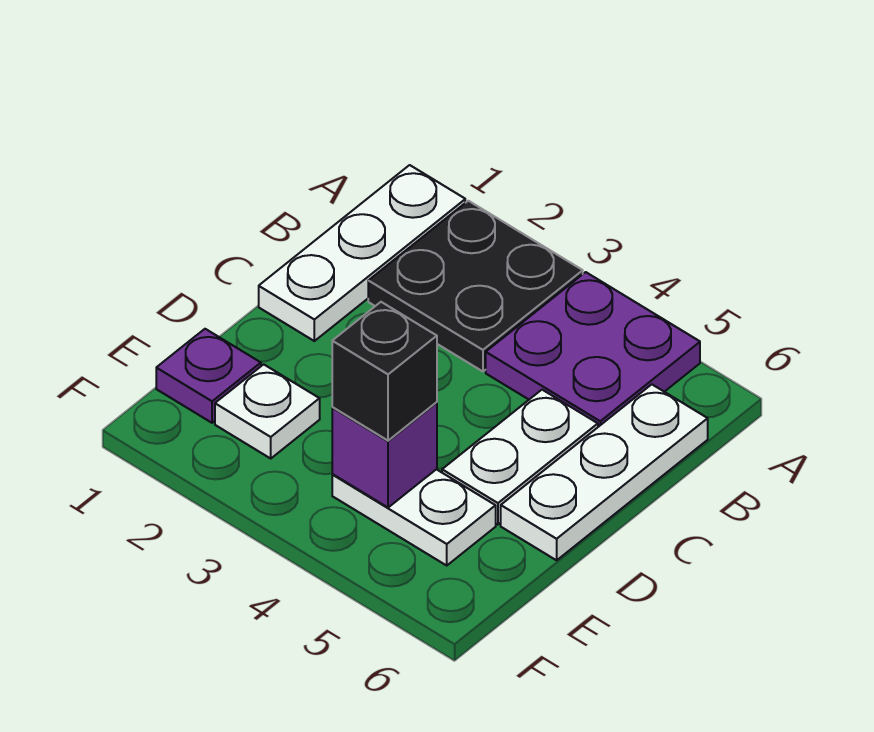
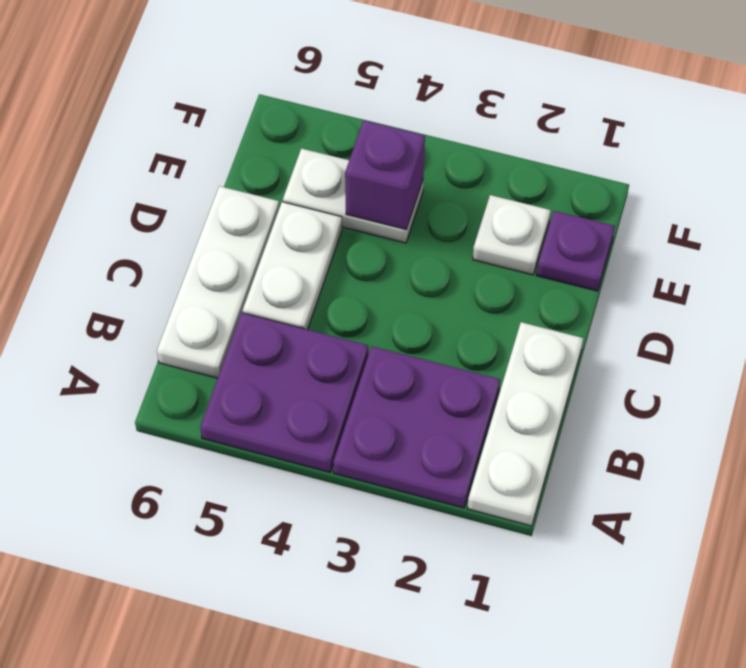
black plate A2:B3 level 1 -> purple plate A2:B3 level 1
black brick E4 level 3 -> none

